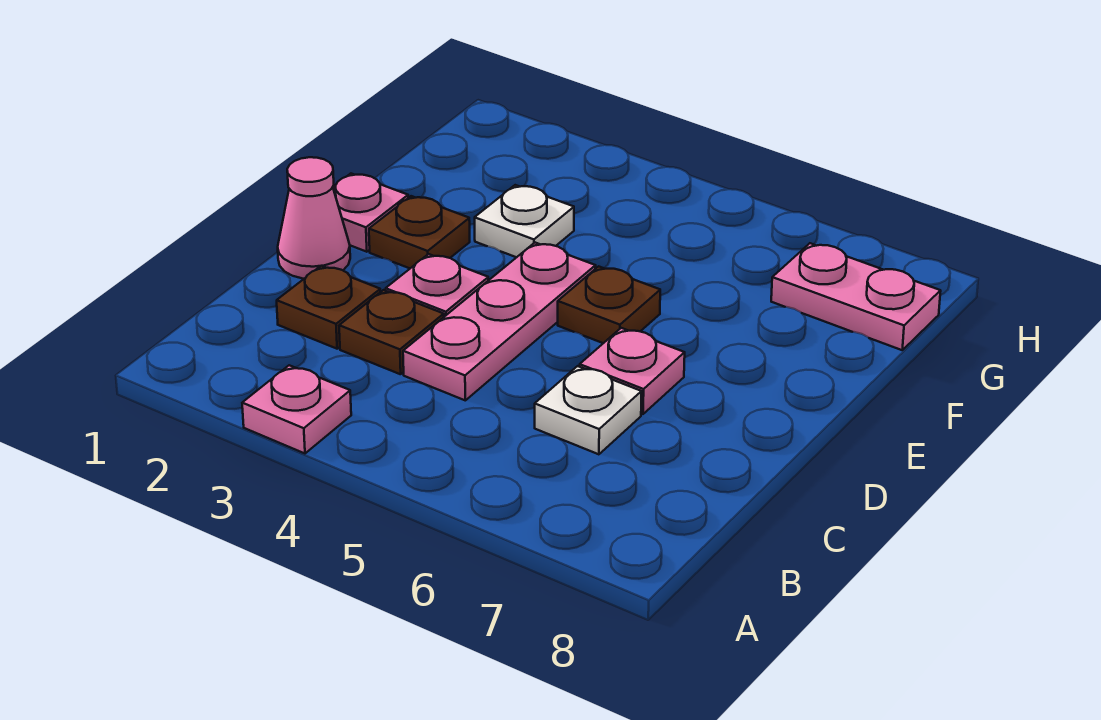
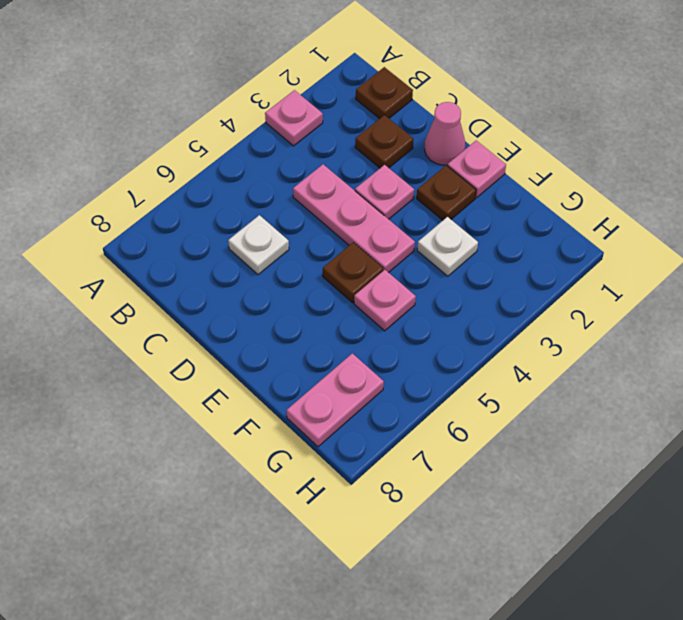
brown plate C3 level 1 -> brown plate B1 level 1
pink plate D6 level 1 -> pink plate F5 level 1

